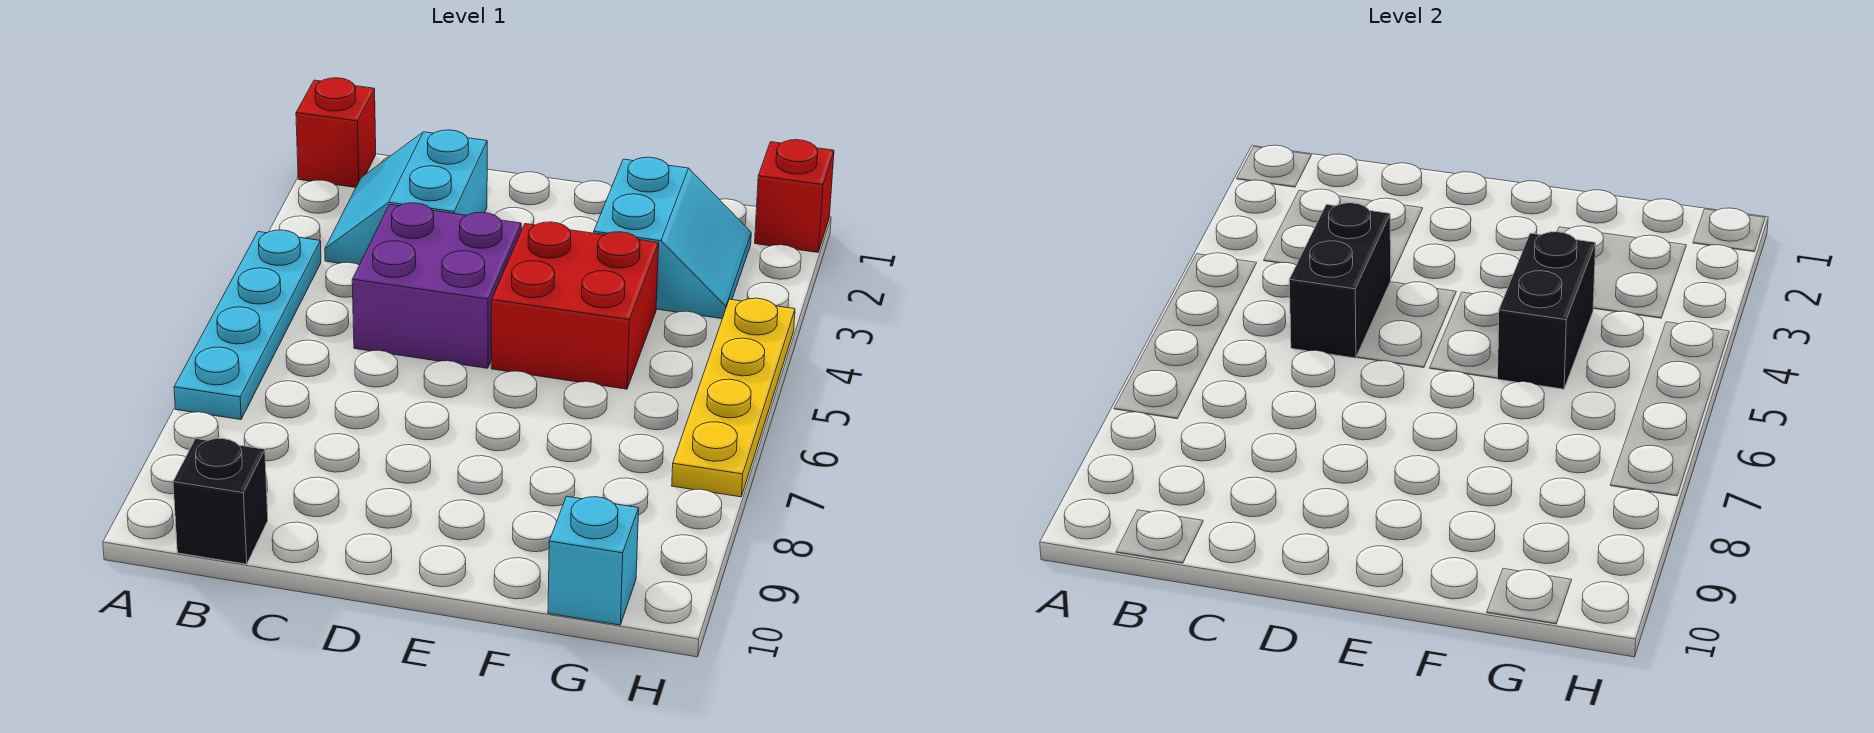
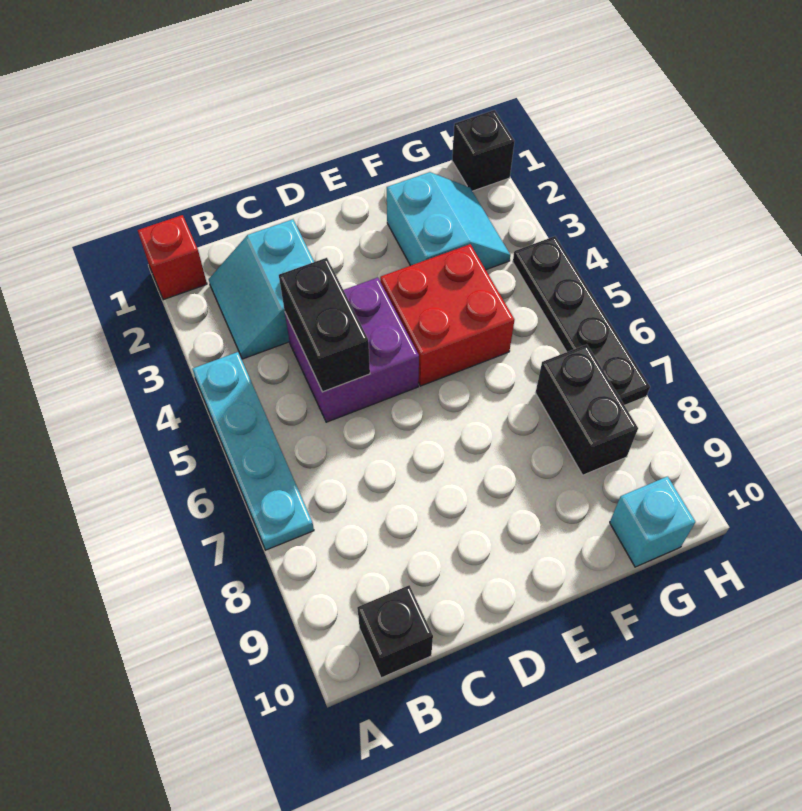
black brick F4:F5 level 2 -> black brick G7:G8 level 1
red brick H1 level 1 -> black brick H1 level 1
yellow plate H4:H7 level 1 -> black plate H4:H7 level 1

